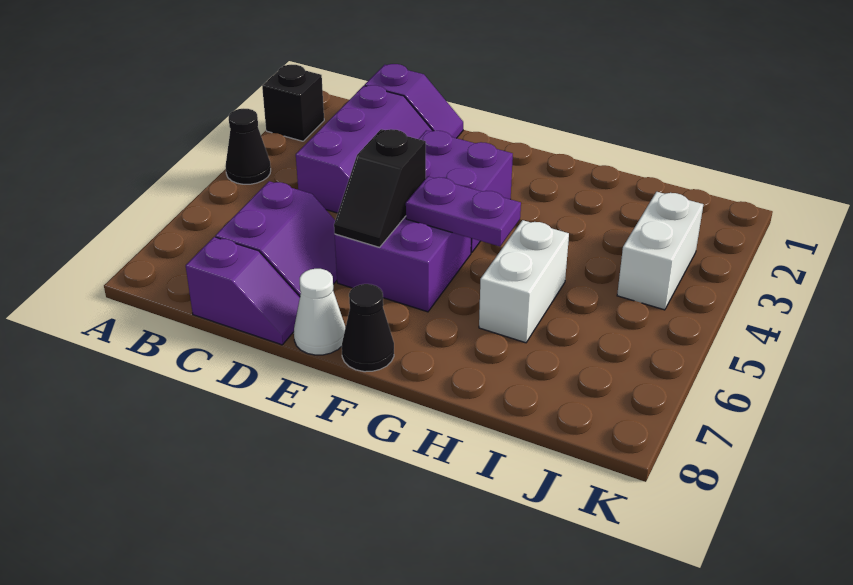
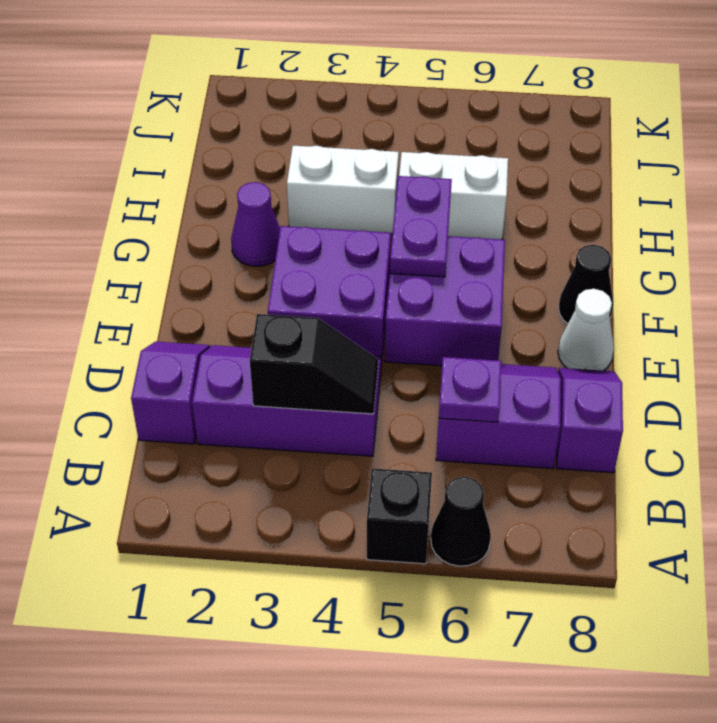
black brick A2 level 1 -> black brick A5 level 1
black cone A4 level 1 -> black cone A6 level 1
none -> purple plate C6 level 2
black slope E5:E6 level 2 top 5 -> black slope C3:C4 level 2 top 3
none -> purple cone G2 level 1
white brick J3:J4 level 1 -> white brick H3:H4 level 1

